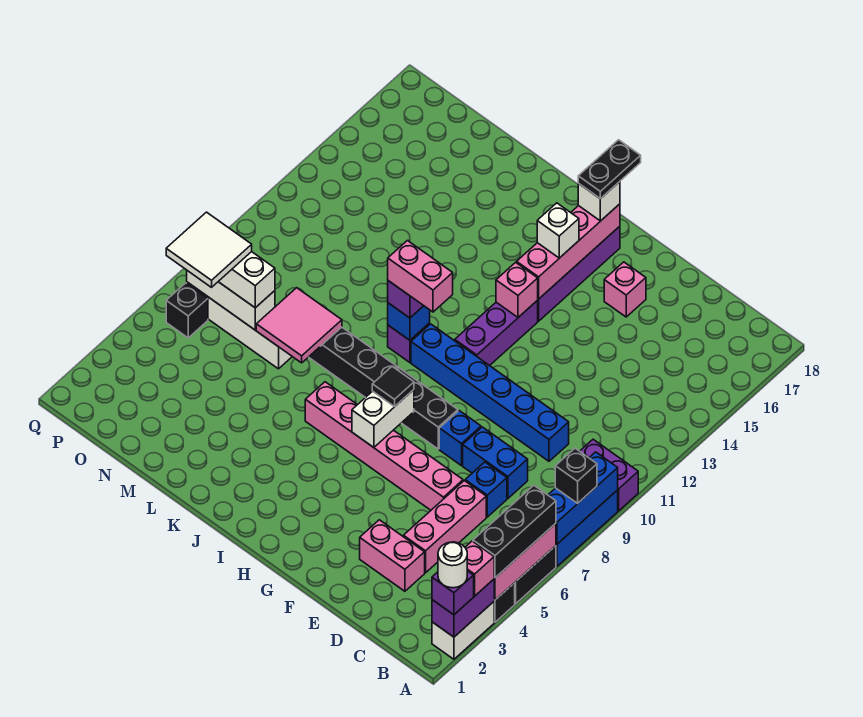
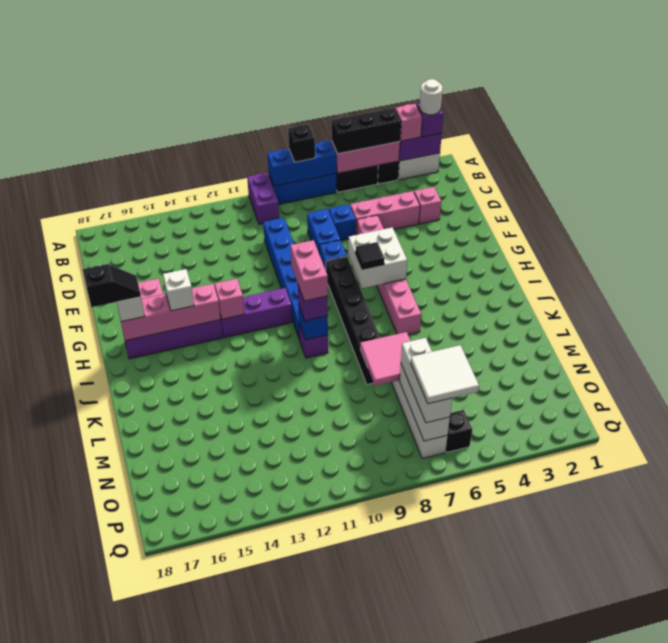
pink brick D3:E3 level 1 -> pink brick D3 level 1
white brick H6:H7 level 2 -> white brick G6:H7 level 2
black plate H17:H18 level 4 -> black slope H17:H18 level 4 top 18

